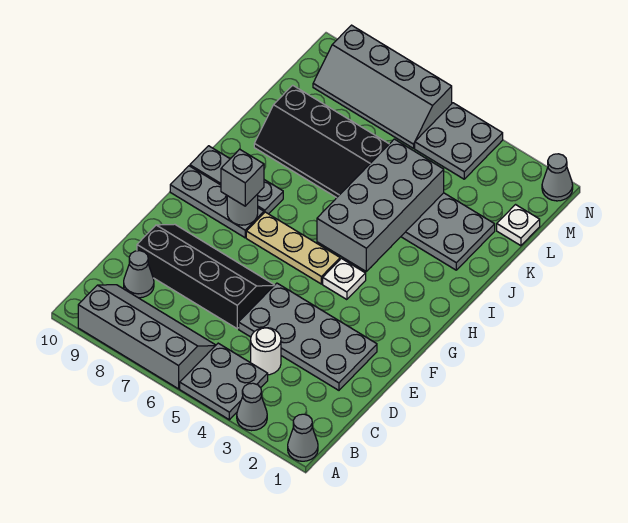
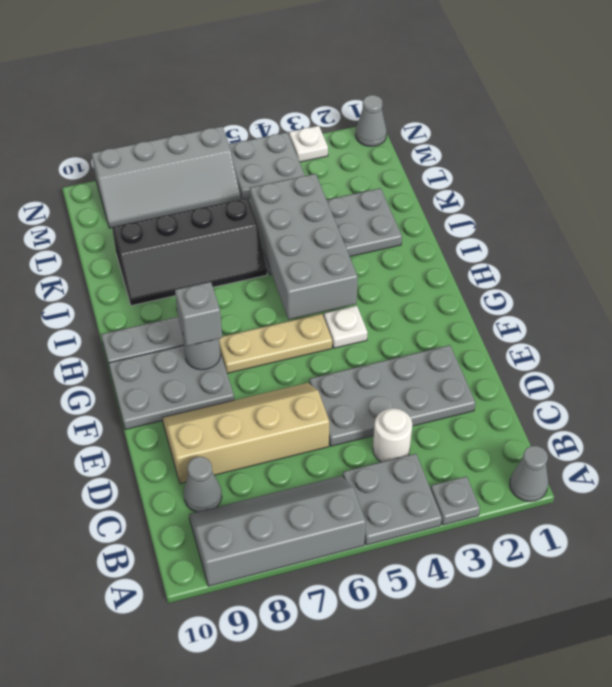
grey cone A3 level 1 -> grey plate A3 level 1
black slope D6:E9 level 1 top D -> tan slope D6:E9 level 1 top D
grey plate G8:G10 level 1 -> grey plate F8:G10 level 1
white plate L1 level 1 -> white plate N3 level 1

